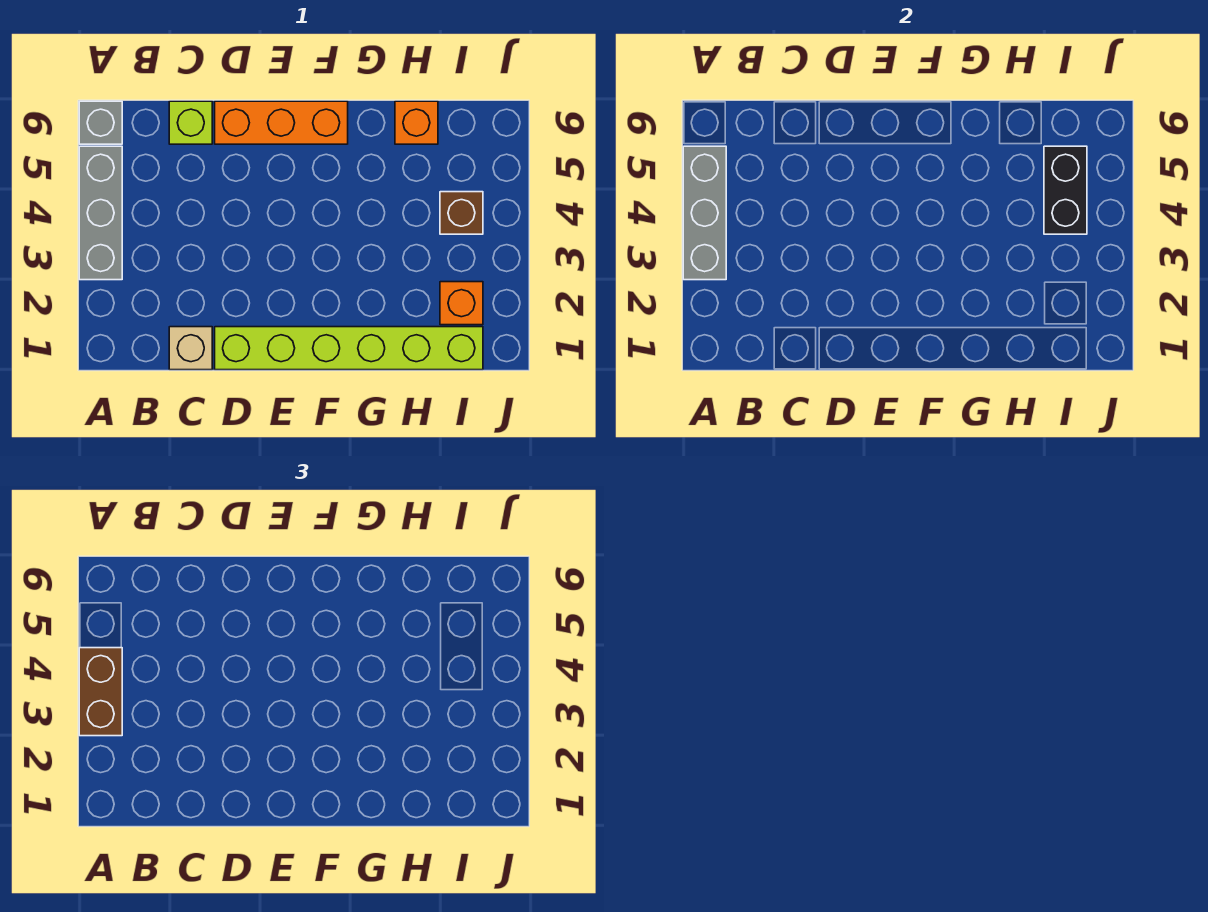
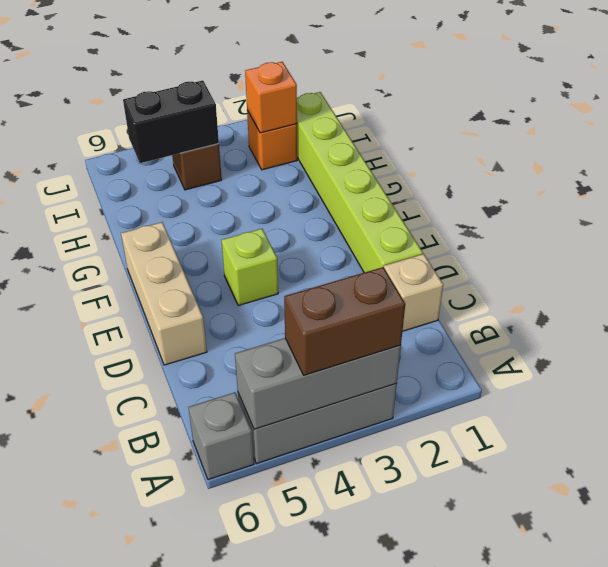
lime brick C6 level 1 -> lime brick E4 level 1
orange brick D6:F6 level 1 -> tan brick D6:F6 level 1
orange brick H6 level 1 -> orange brick I2 level 2

